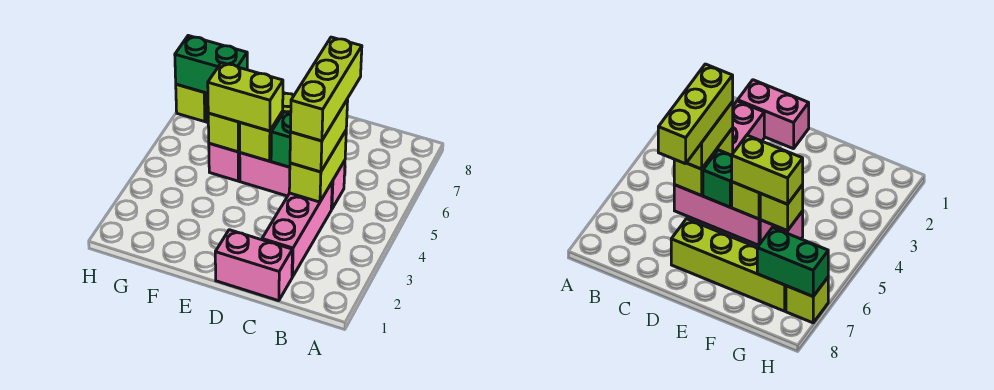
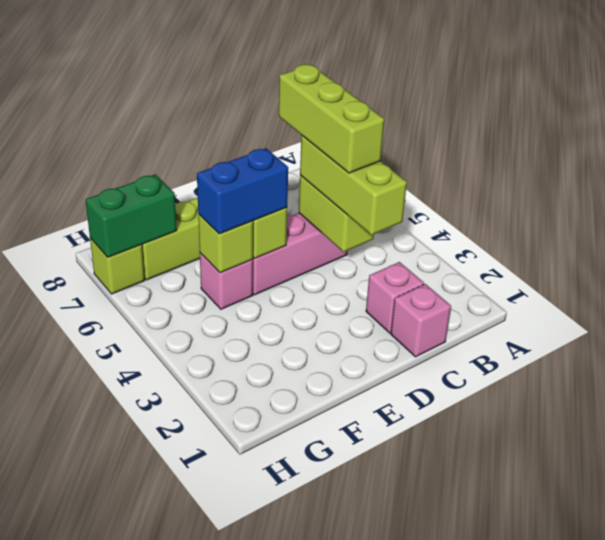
pink brick C1:D1 level 1 -> pink brick C1 level 1
pink brick C2:C4 level 1 -> pink brick C2 level 1
lime brick C4:C5 level 3 -> lime brick C3:C5 level 3
green brick D5 level 2 -> none
lime brick E5:F5 level 3 -> blue brick E5:F5 level 3

